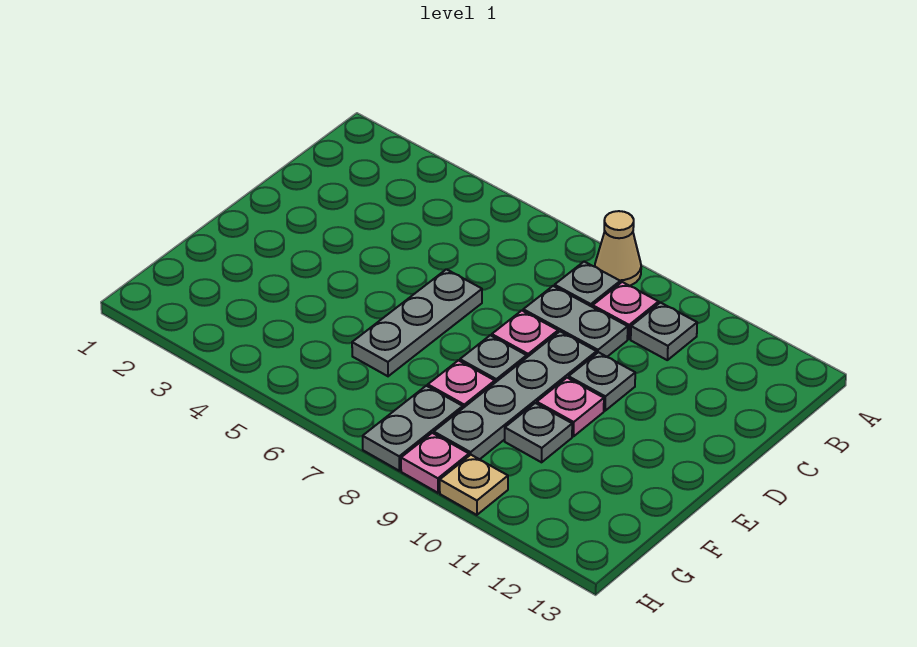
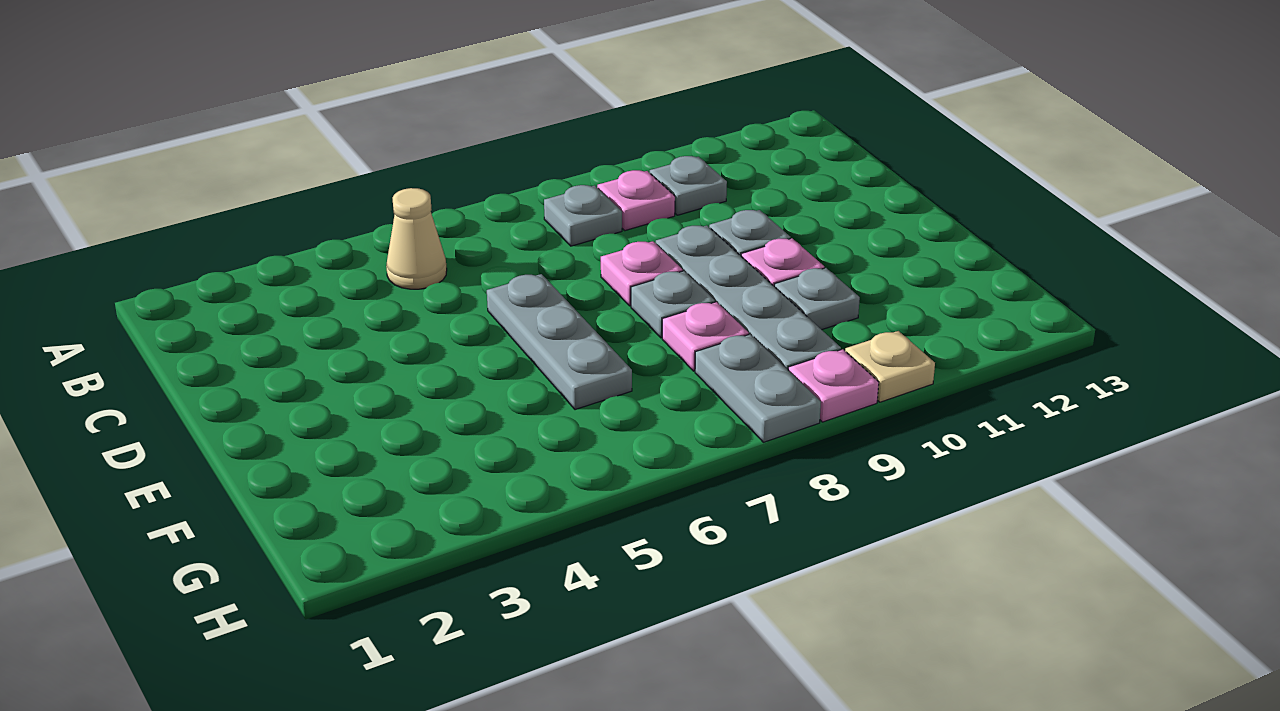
tan cone A8 level 1 -> tan cone B5 level 1
grey plate C8:C9 level 1 -> none

